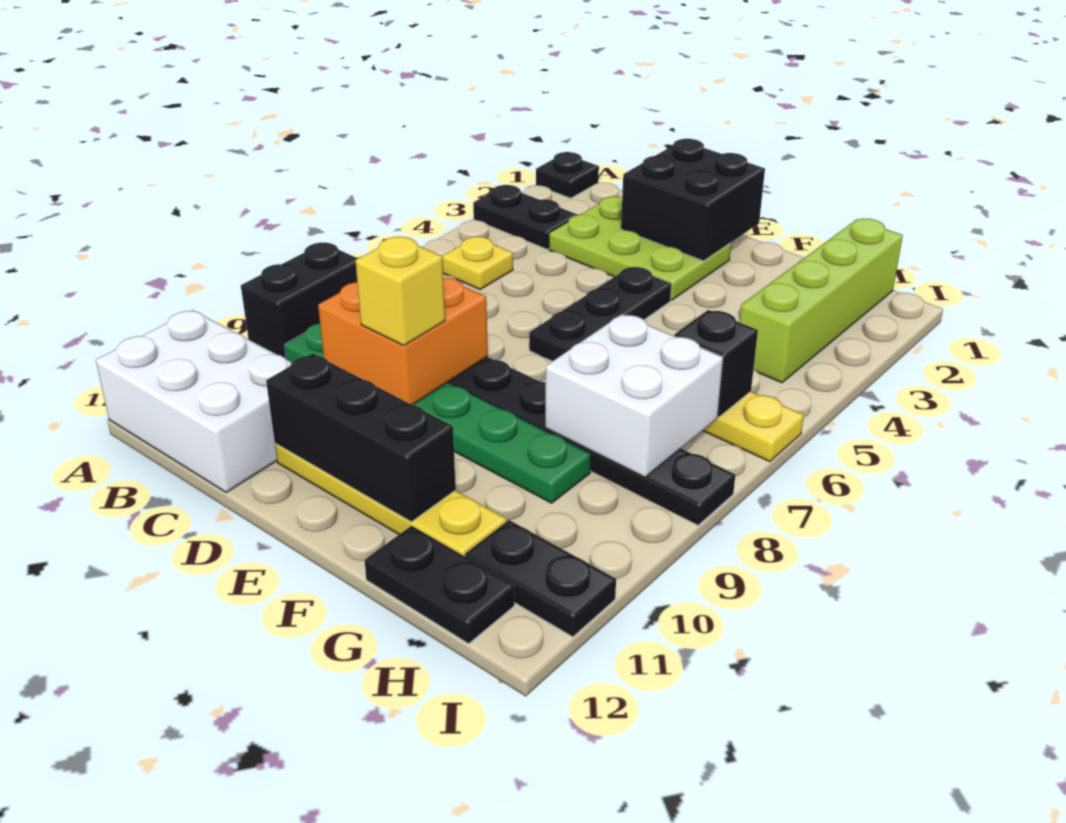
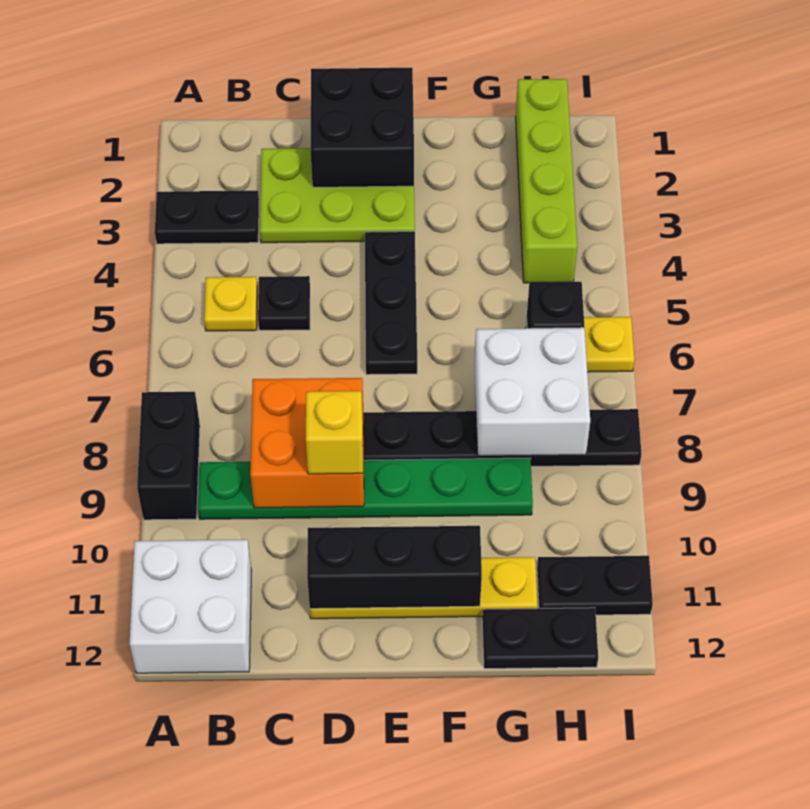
black plate A1 level 1 -> black plate C5 level 1
white brick A11:C12 level 1 -> white brick A11:B12 level 1

